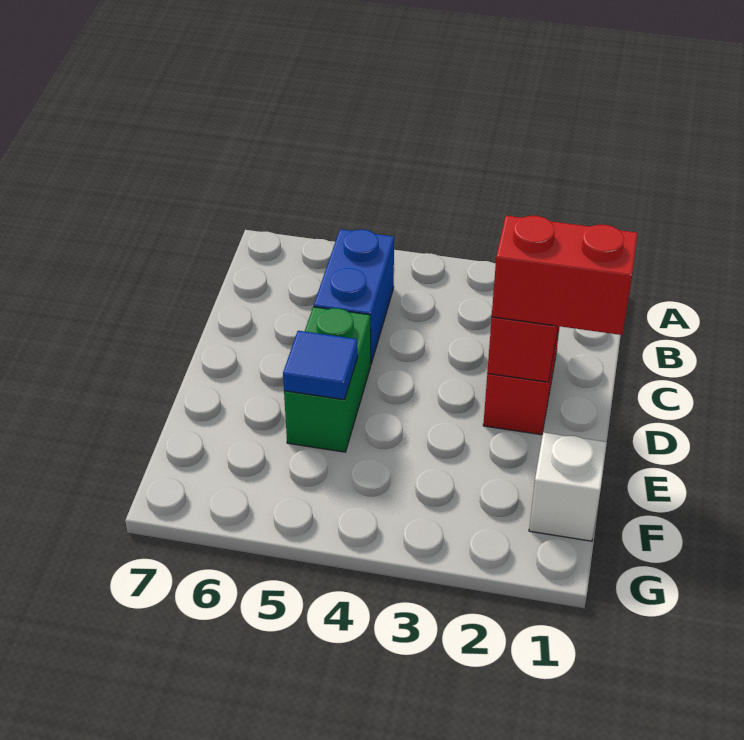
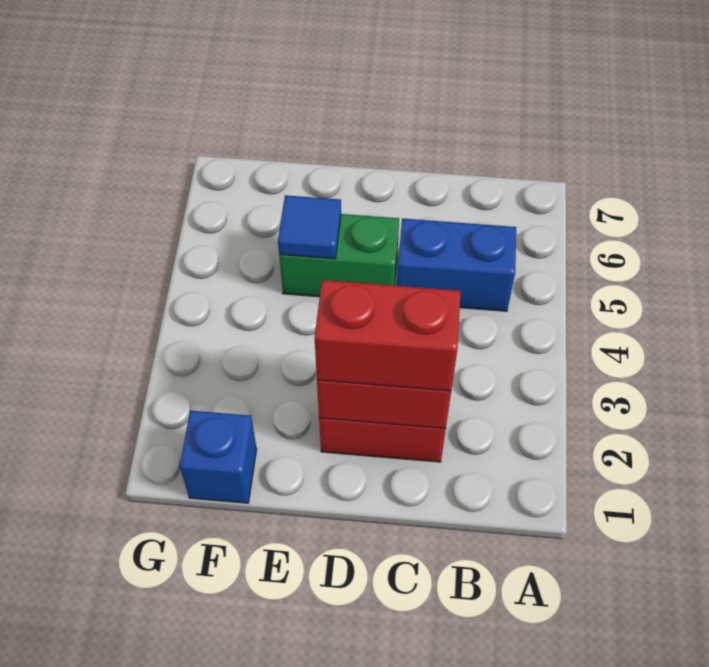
red brick D1:D2 level 3 -> red brick C2:D2 level 3
white brick F1 level 1 -> blue brick F1 level 1

